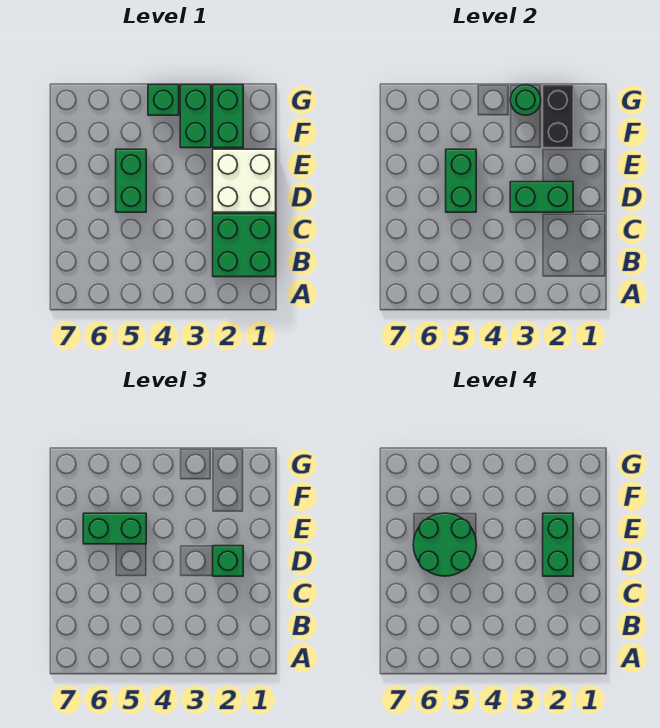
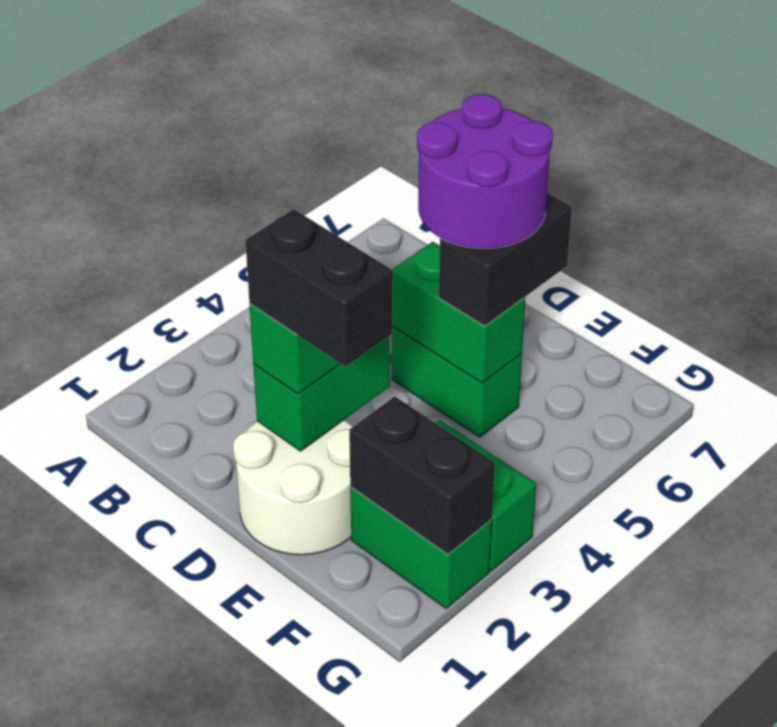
green brick B1:C2 level 1 -> none
white brick D1:E2 level 1 -> white round brick D1:E2 level 1
green brick D2:E2 level 4 -> black brick D2:E2 level 4
green round brick D5:E6 level 4 -> purple round brick D5:E6 level 4
green brick E5:E6 level 3 -> black brick E5:E6 level 3
green round brick G3 level 2 -> none
green brick G4 level 1 -> none

